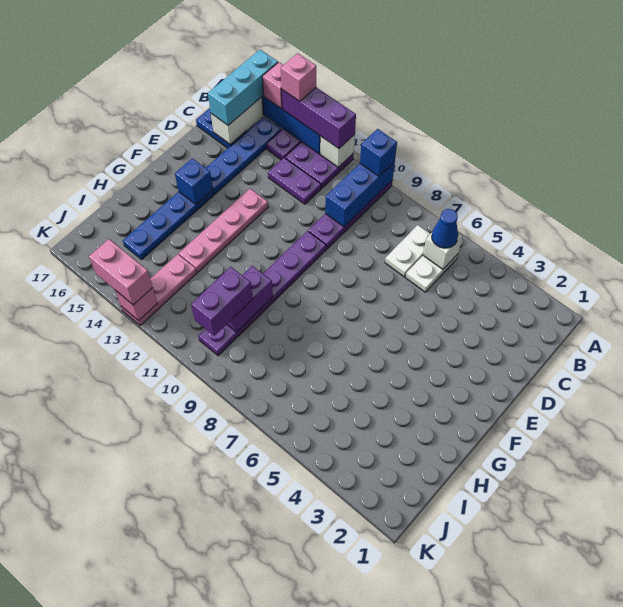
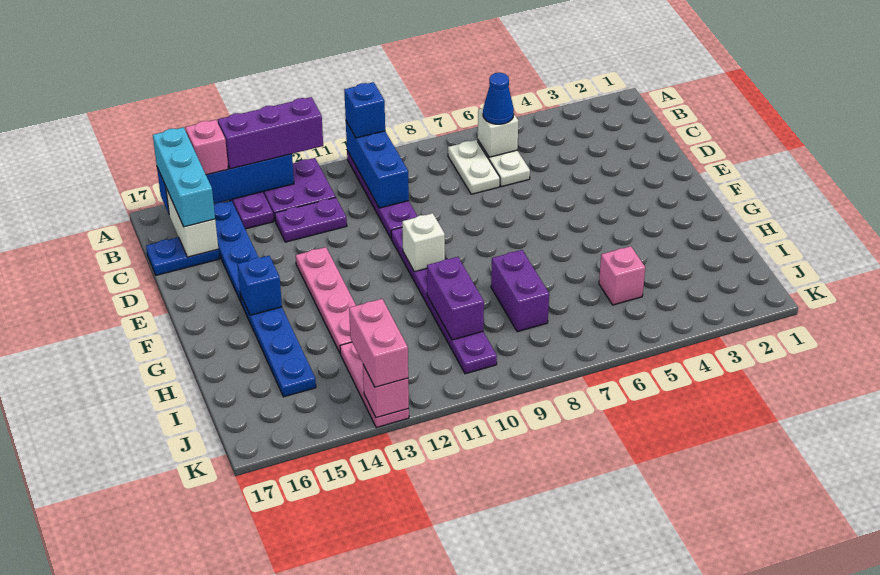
white brick A12 level 2 -> white brick F10 level 2
pink brick A14 level 4 -> pink brick I5 level 1
purple brick I10:J10 level 3 -> purple brick H8:I8 level 1
pink brick K13:K14 level 3 -> pink brick J13:K13 level 3

